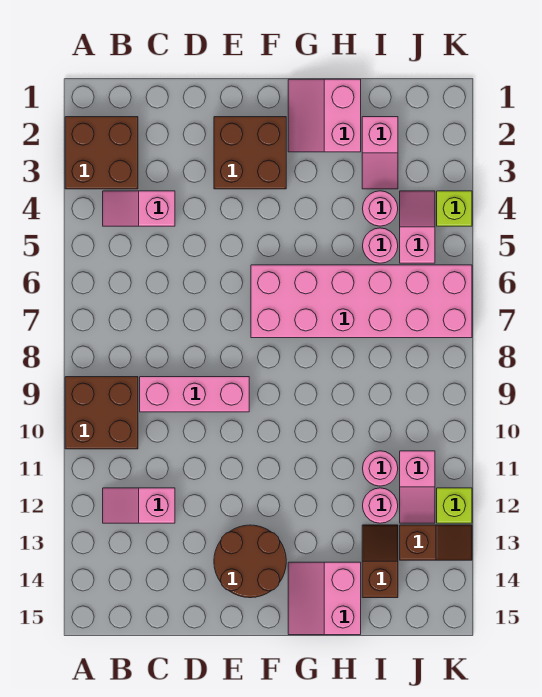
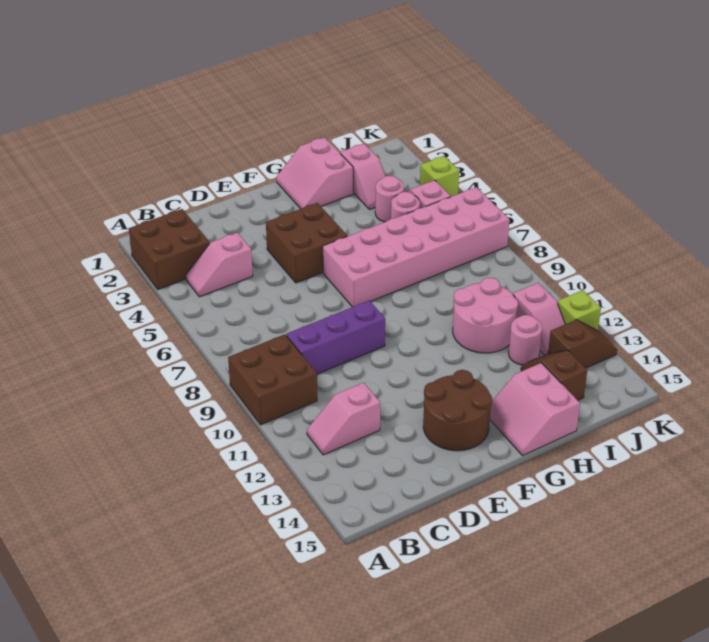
pink brick C9:E9 level 1 -> purple brick C9:E9 level 1
brown brick E2:F3 level 1 -> brown brick E4:F5 level 1
pink round brick I11 level 1 -> pink round brick H10:I11 level 1

